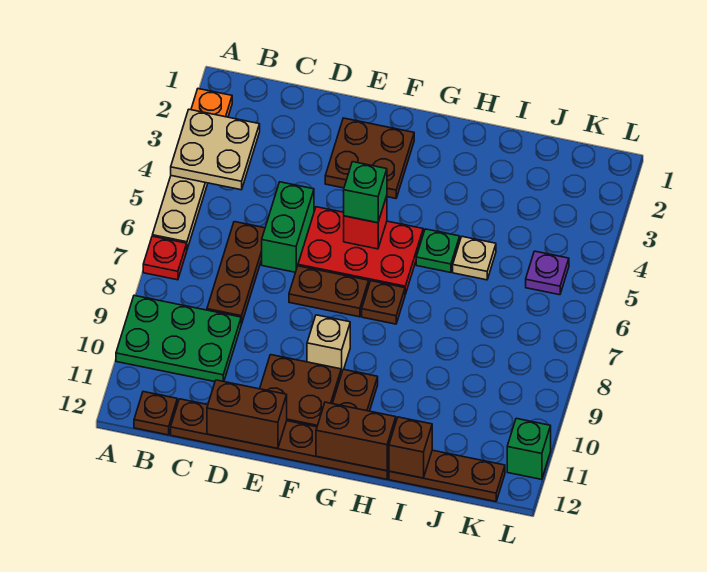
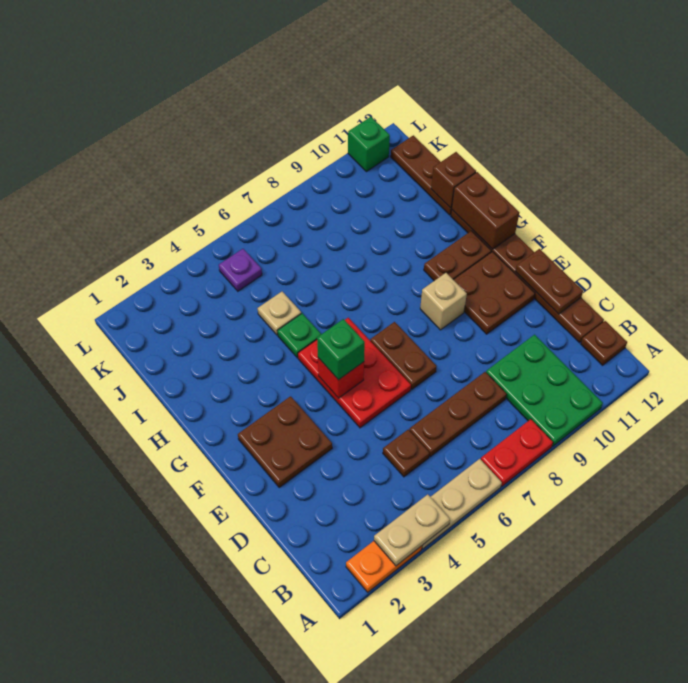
tan plate A3:B4 level 2 -> tan plate A3:A4 level 2
red plate A7 level 1 -> red plate A7:A8 level 1
green brick D5:D6 level 1 -> none
brown brick D12:E12 level 2 -> brown plate D12:E12 level 2
brown plate G7 level 1 -> brown plate C5 level 1

